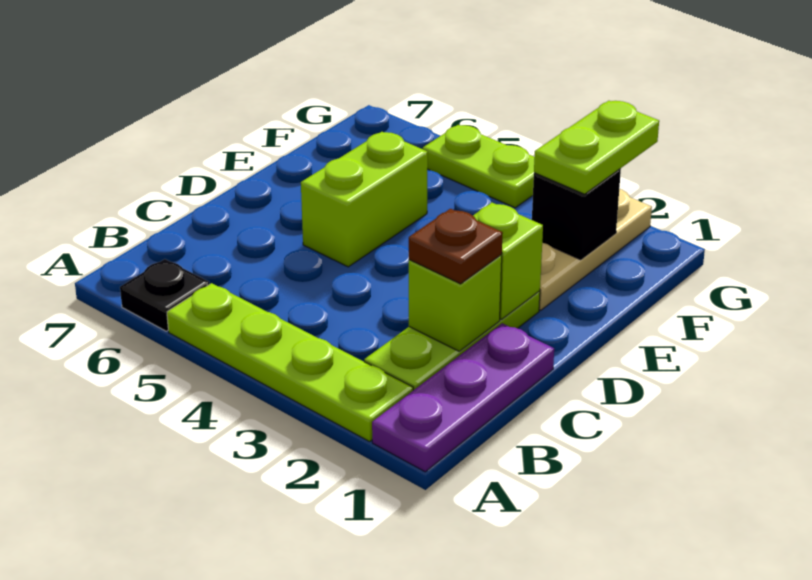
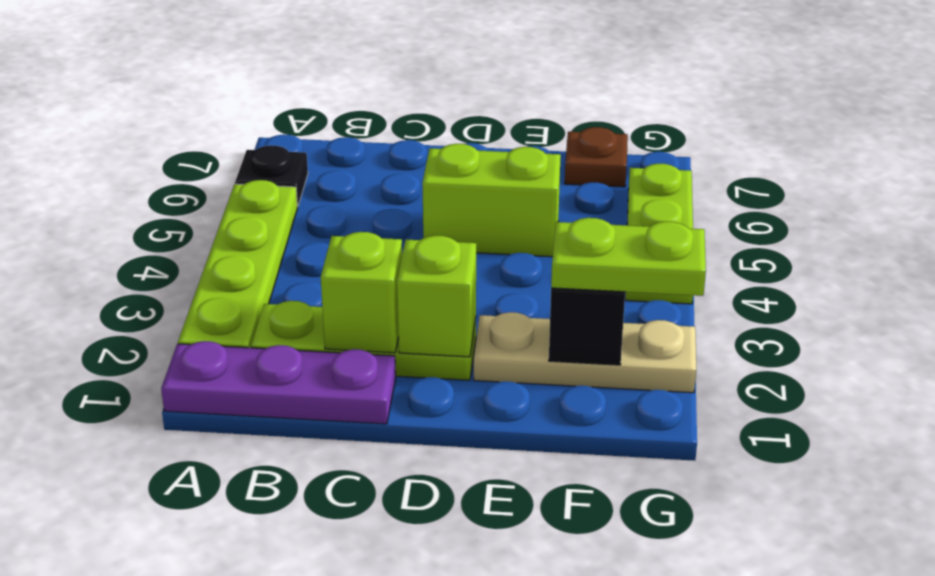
brown plate C2 level 3 -> brown plate F7 level 1
lime plate G4:G5 level 1 -> lime plate G4:G6 level 1

